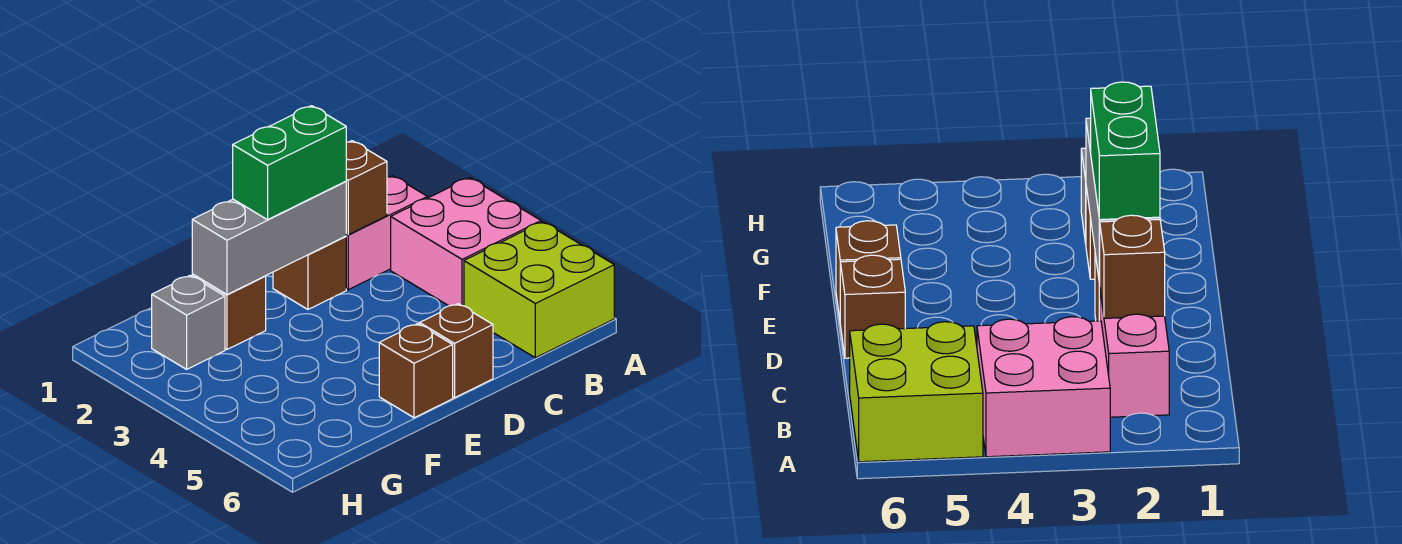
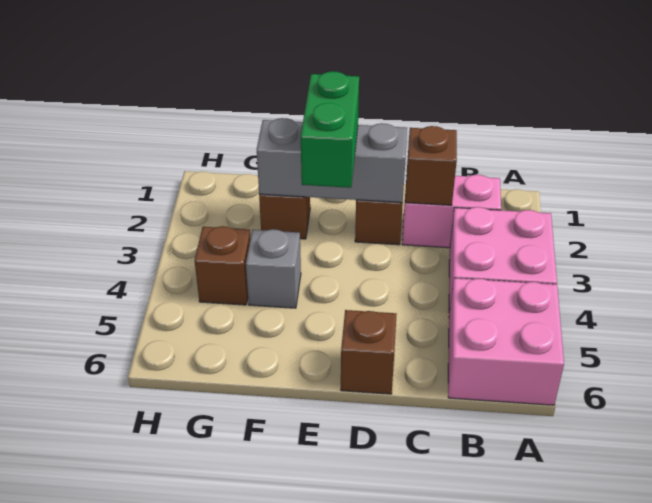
lime brick A5:B6 level 1 -> pink brick A5:B6 level 1
green brick D2:E2 level 3 -> green brick E2:E3 level 3
brown brick E6 level 1 -> brown brick G4 level 1
grey brick G2 level 1 -> grey brick F4 level 1

